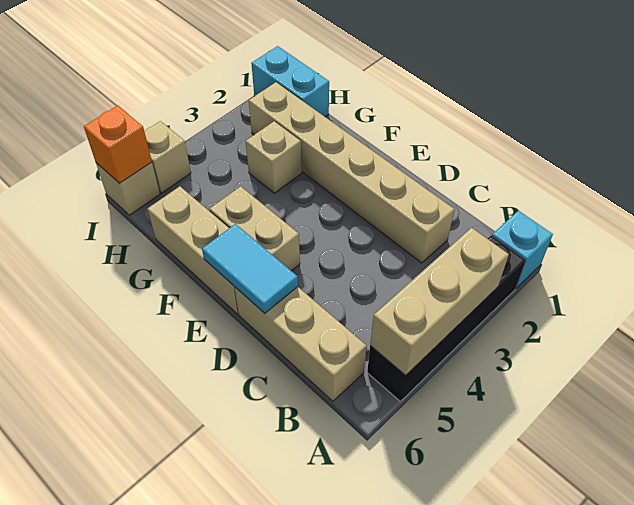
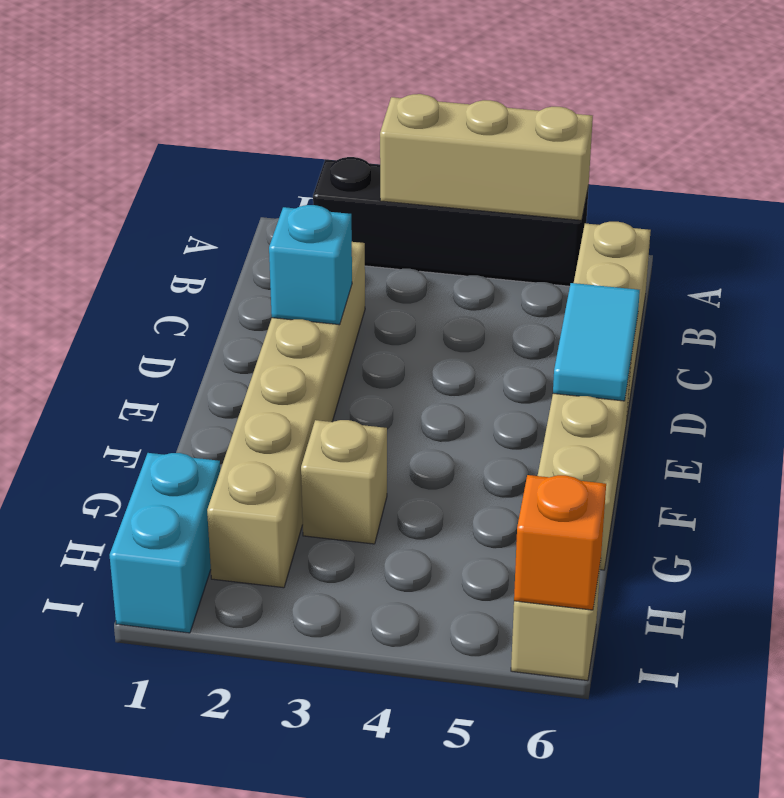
cyan brick A1 level 1 -> cyan brick D2 level 2
tan brick E5:F5 level 1 -> none
tan brick I5 level 1 -> none

